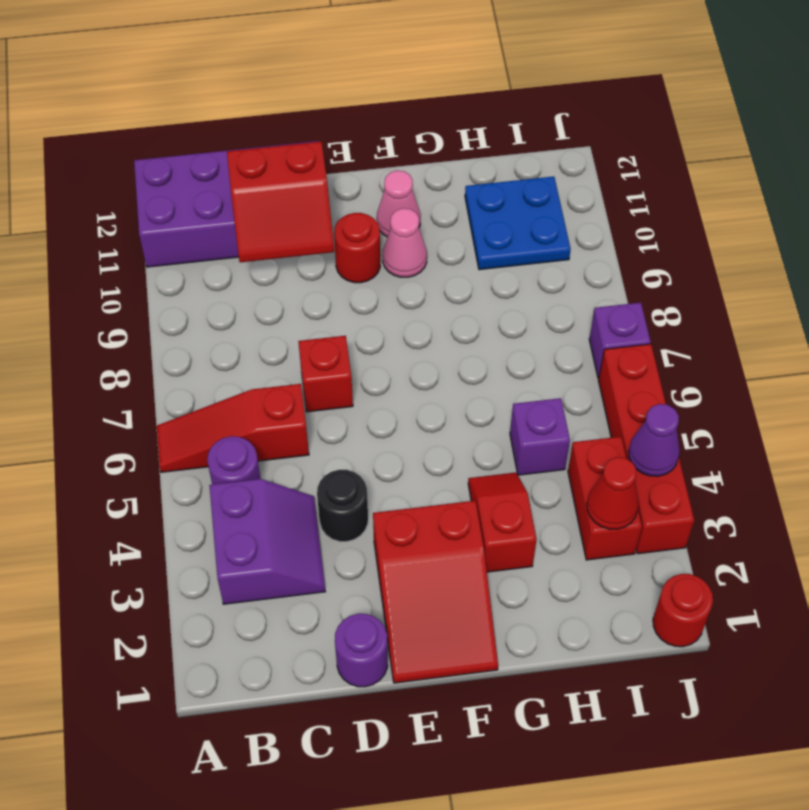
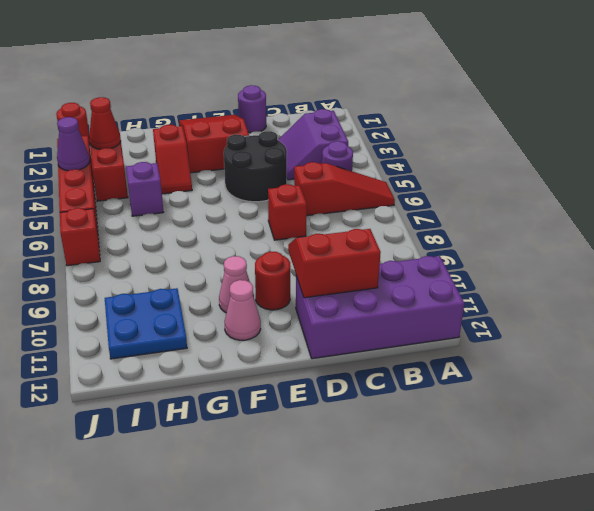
black round brick D4 level 1 -> black round brick D4:E5 level 1
purple brick J7 level 1 -> red brick J7 level 1

